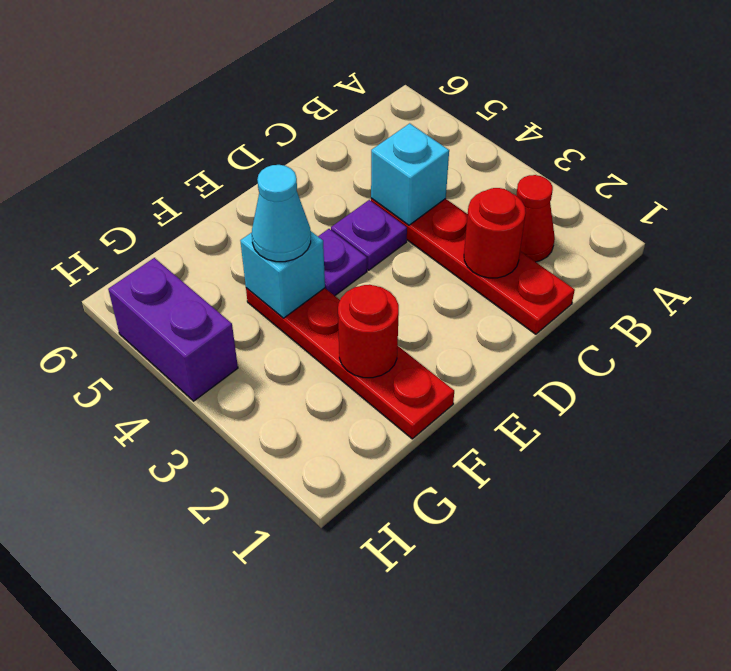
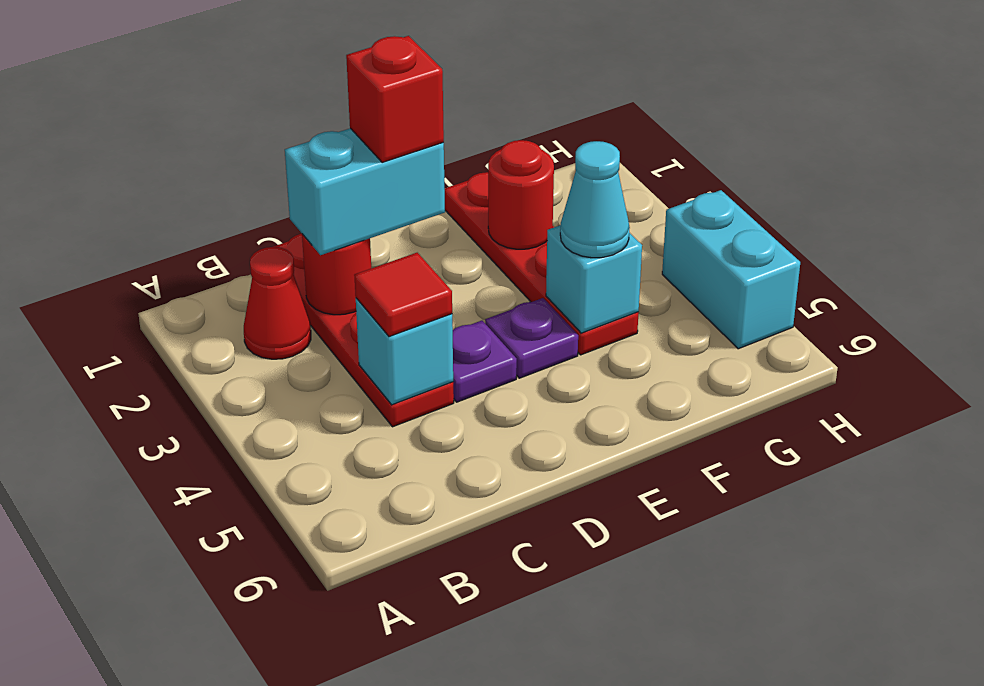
none -> cyan brick C2:D2 level 3
none -> red tile C4 level 3
none -> red brick D2 level 4
purple brick H4:H5 level 1 -> cyan brick H4:H5 level 1

